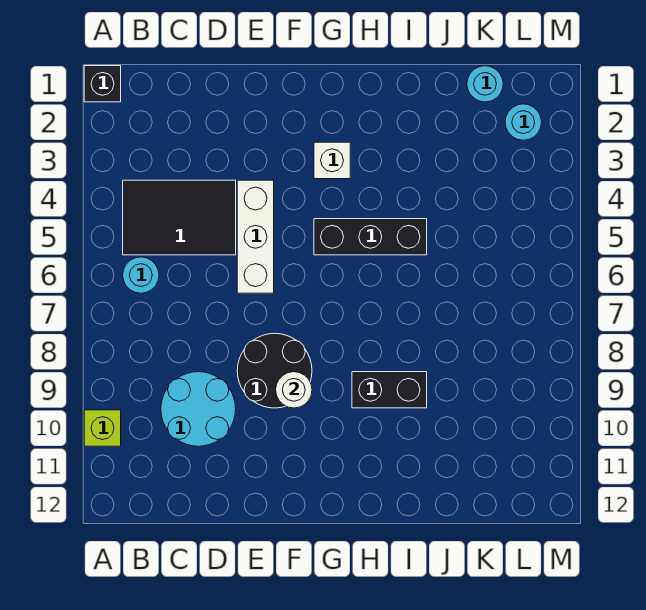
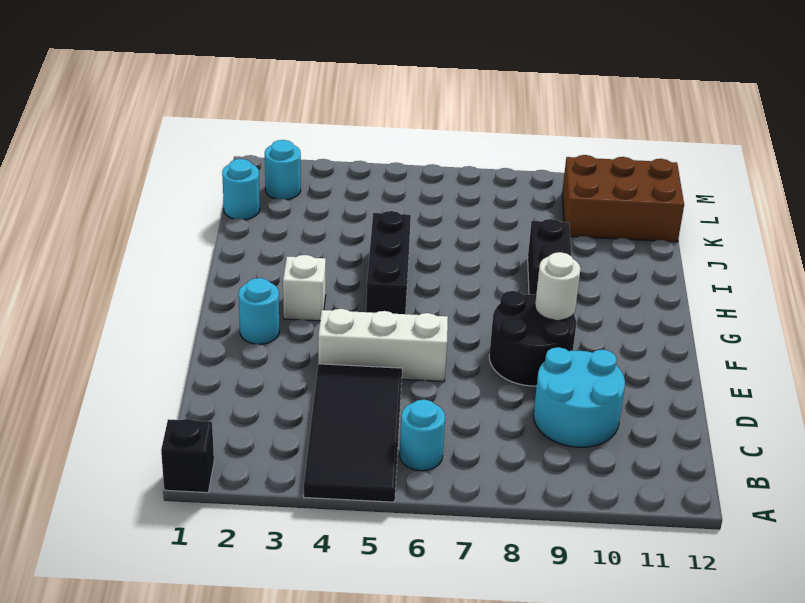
lime brick A10 level 1 -> none
black tile B4:D5 level 1 -> black tile A4:D5 level 1
none -> cyan round brick F2 level 1
none -> brown brick K10:L12 level 1

